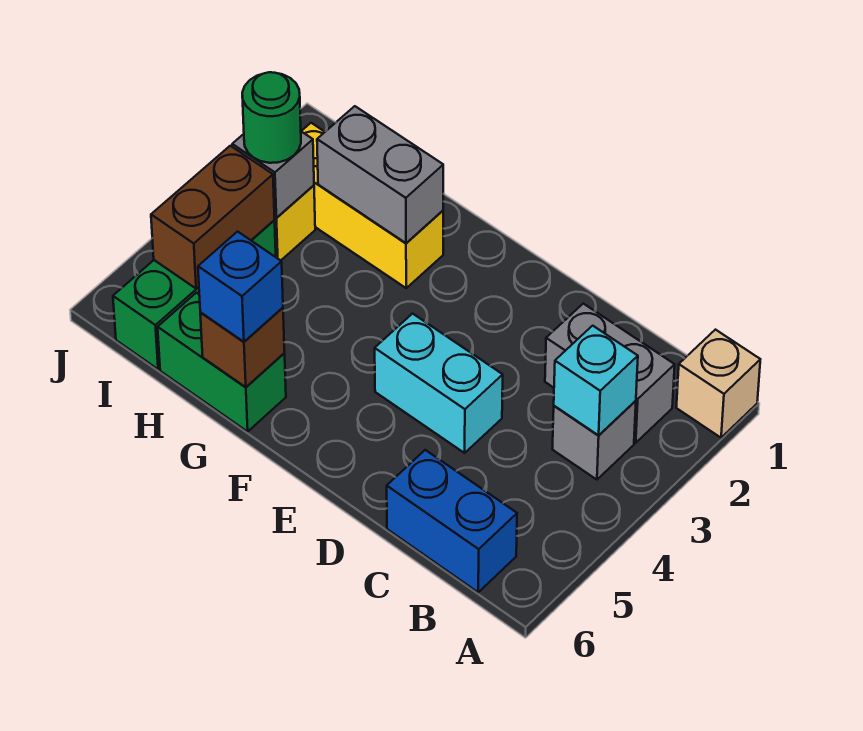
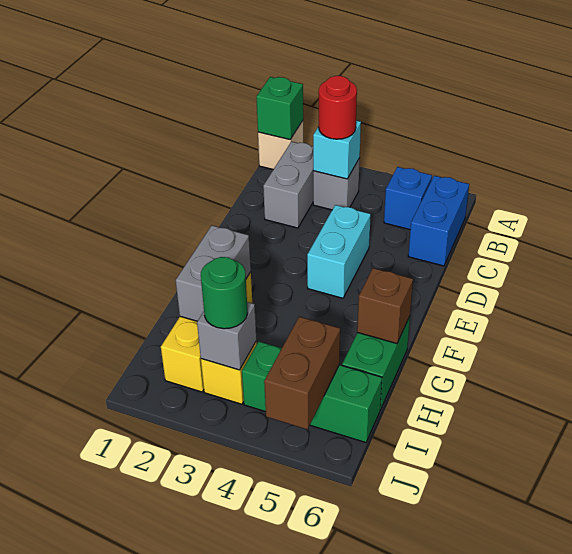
none -> green brick A1 level 2
none -> red round brick B3 level 3
blue brick G6 level 3 -> blue brick B5 level 1
brown brick I4:I5 level 2 -> brown brick I5:J5 level 2

